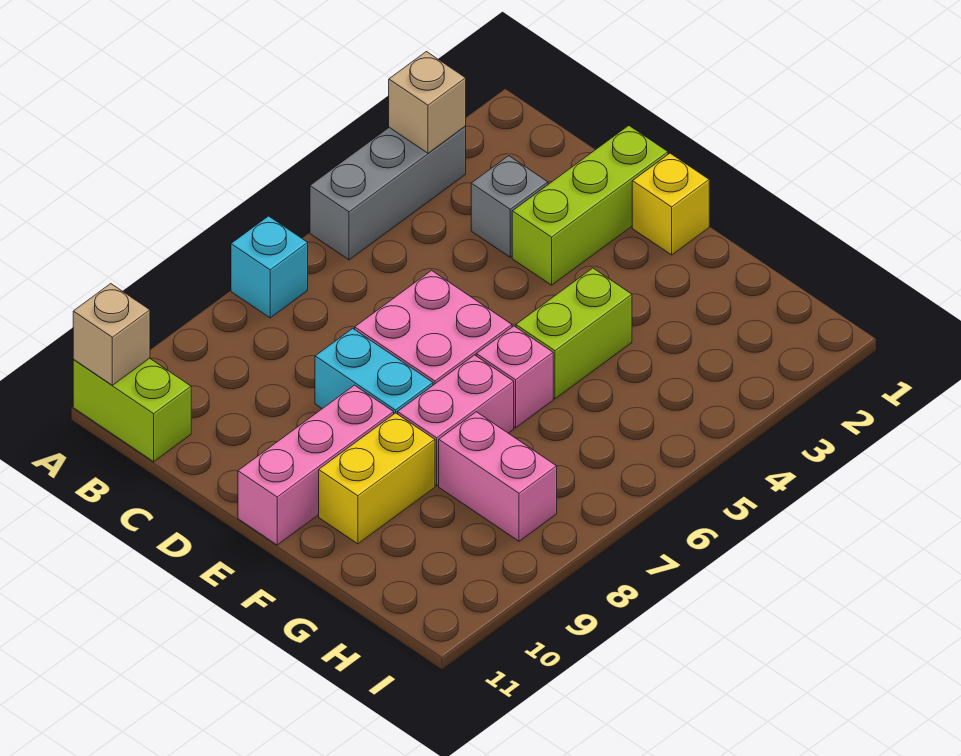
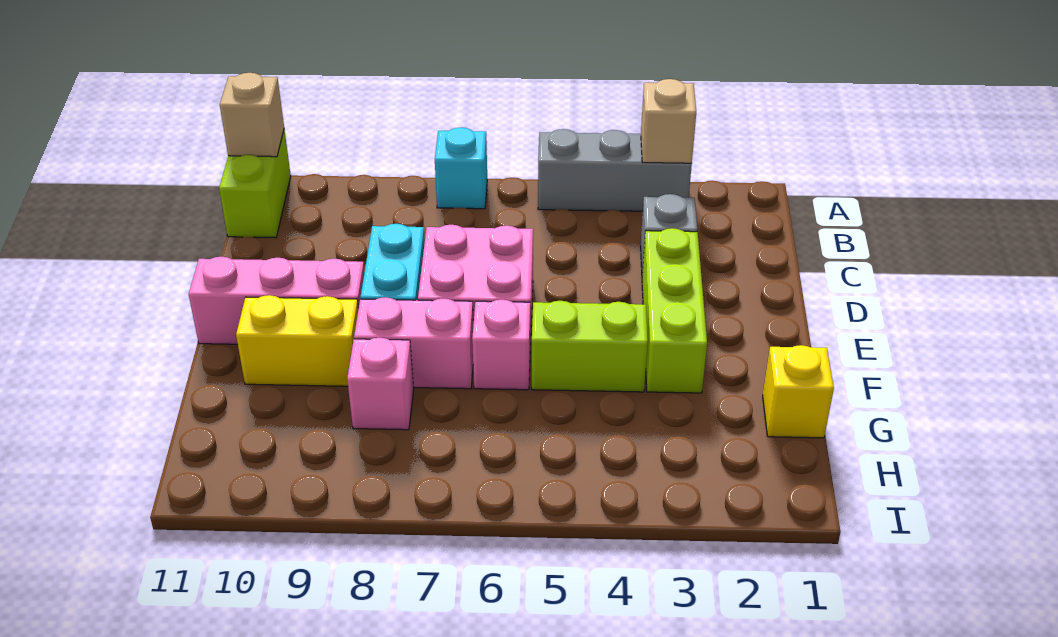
lime brick D1:D3 level 1 -> lime brick D3:F3 level 1
yellow brick E1 level 1 -> yellow brick G1 level 1
pink brick G8:H8 level 1 -> pink brick G8 level 1

